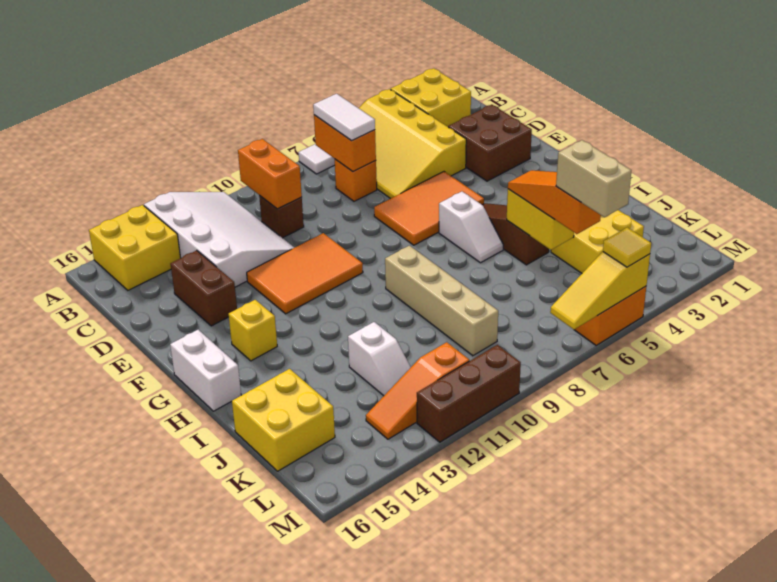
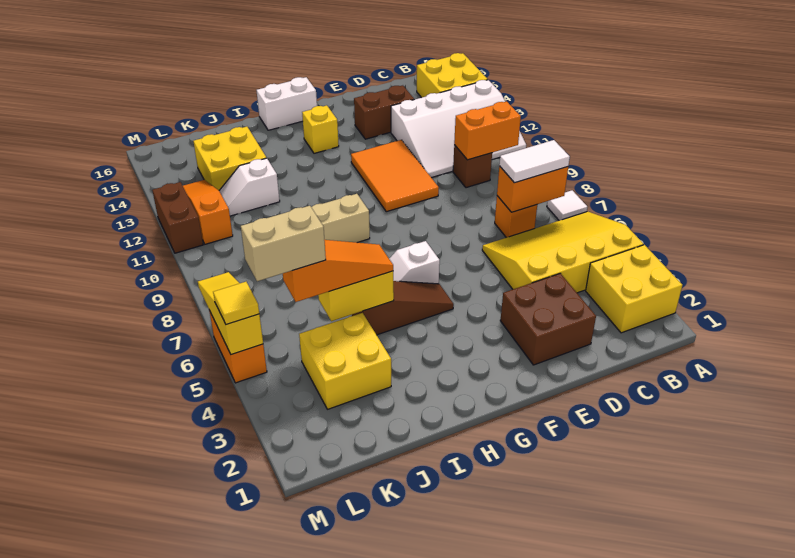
orange tile E5:F7 level 1 -> none
yellow brick J15:K16 level 1 -> yellow brick J13:K14 level 1
brown brick M10:M12 level 1 -> brown brick M11:M12 level 1

